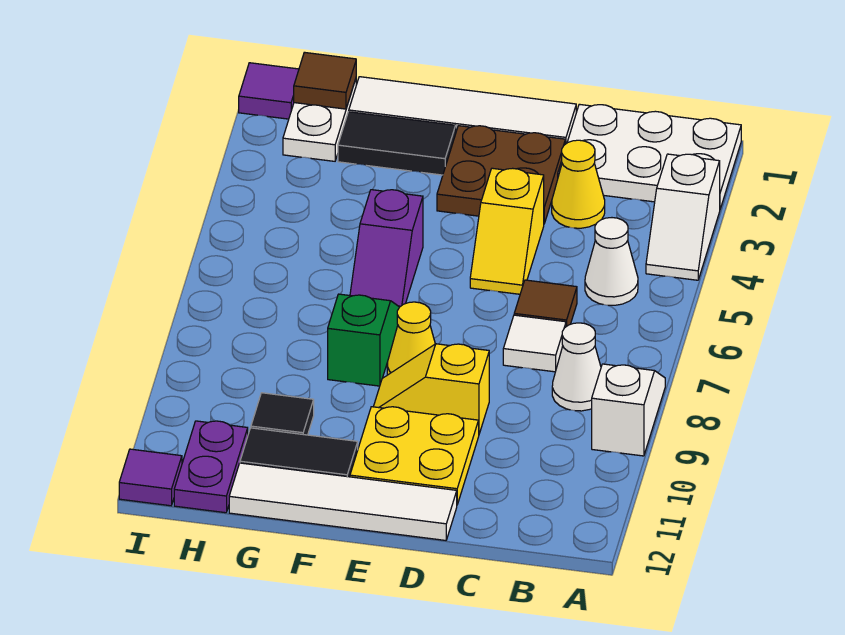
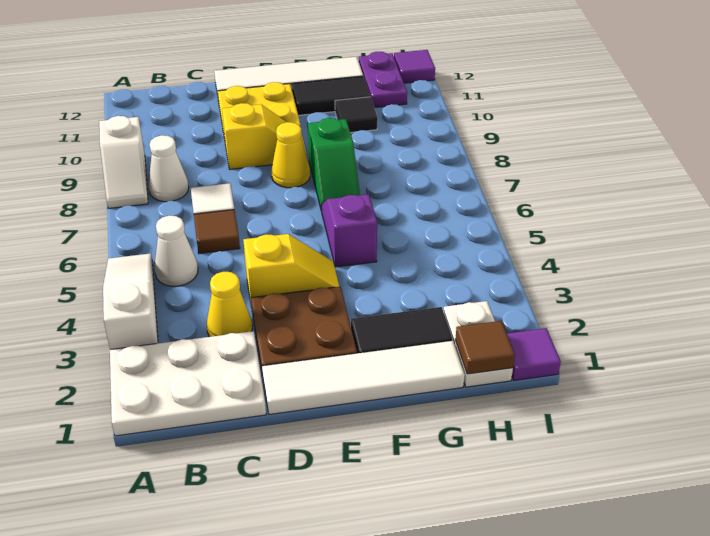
white slope A3:A4 level 1 top 3 -> white slope A3:A5 level 1 top 3
yellow slope D4:D5 level 1 top 4 -> yellow slope D4:E4 level 1 top D

